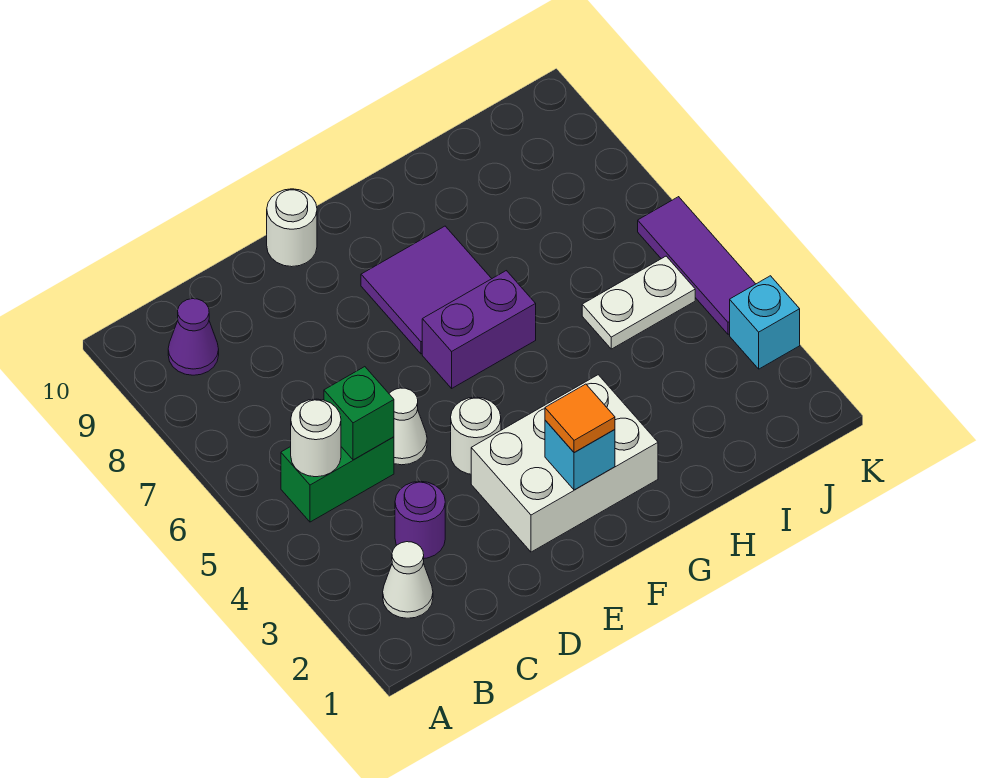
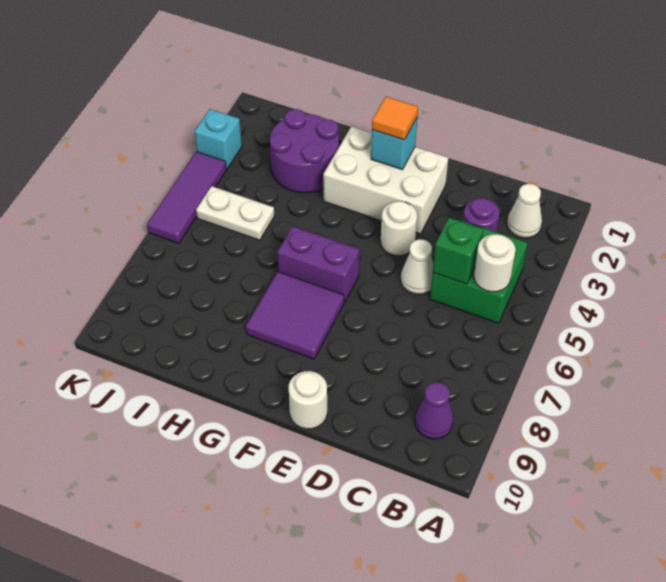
green brick B5:C5 level 1 -> green brick B4:C5 level 1
none -> purple round brick H2:I3 level 1

